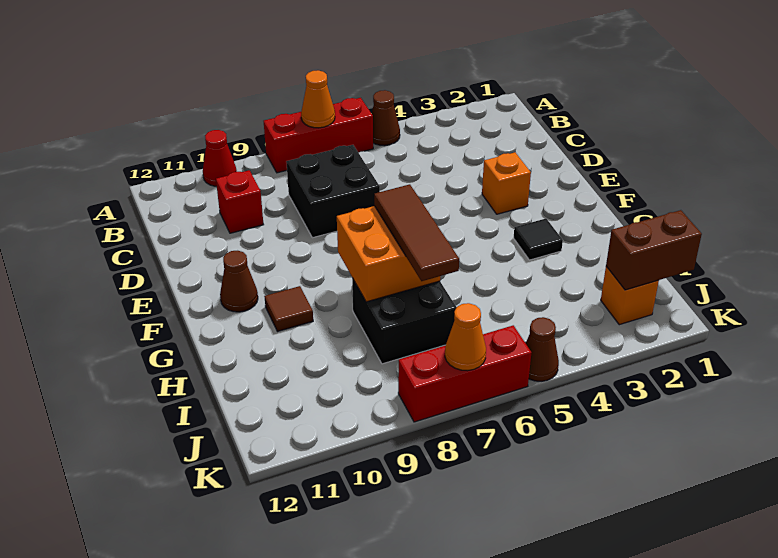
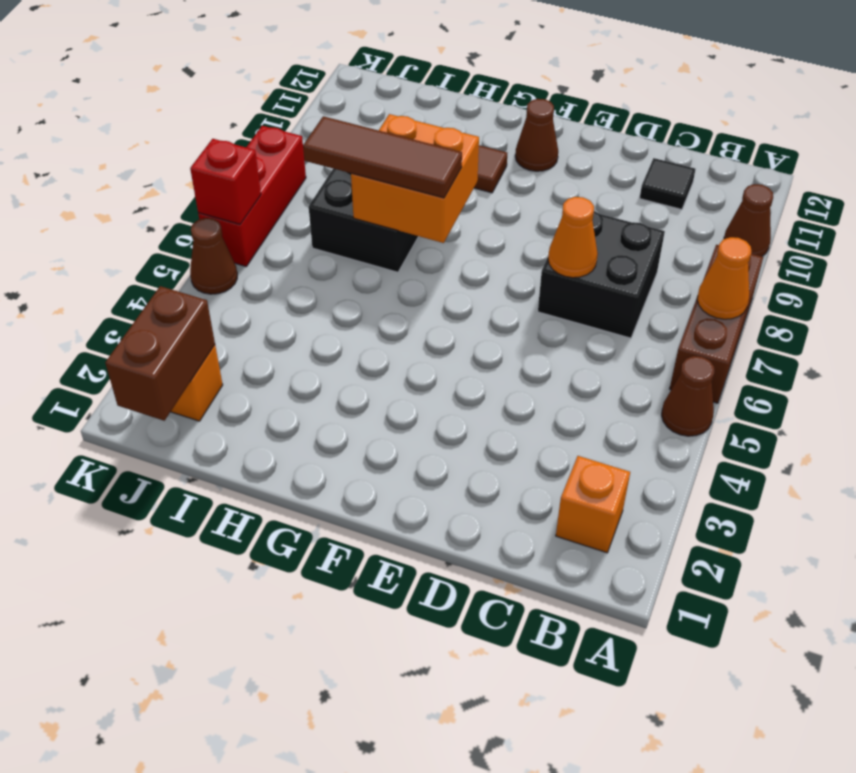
red brick A6:A8 level 1 -> brown brick A6:A8 level 1
red cone A10 level 1 -> brown cone A10 level 1
red brick C10 level 1 -> red brick K6 level 2
orange brick E3 level 1 -> orange brick B2 level 1
black tile G3 level 1 -> black tile C11 level 1
orange cone K7 level 2 -> orange cone D7 level 2

